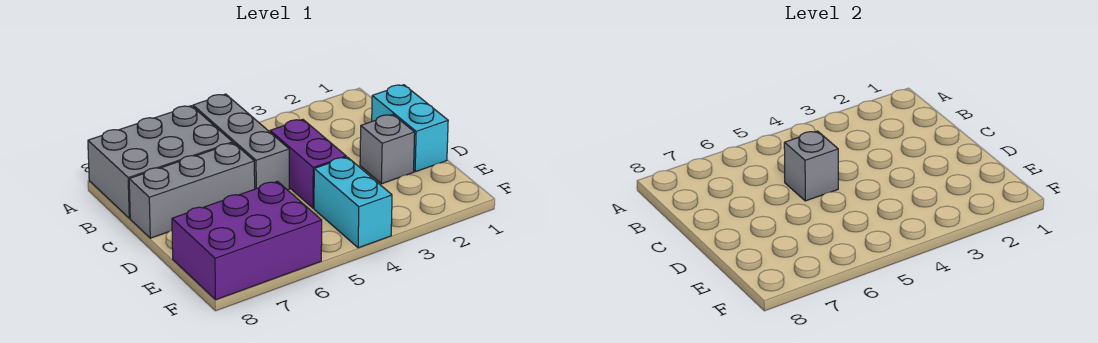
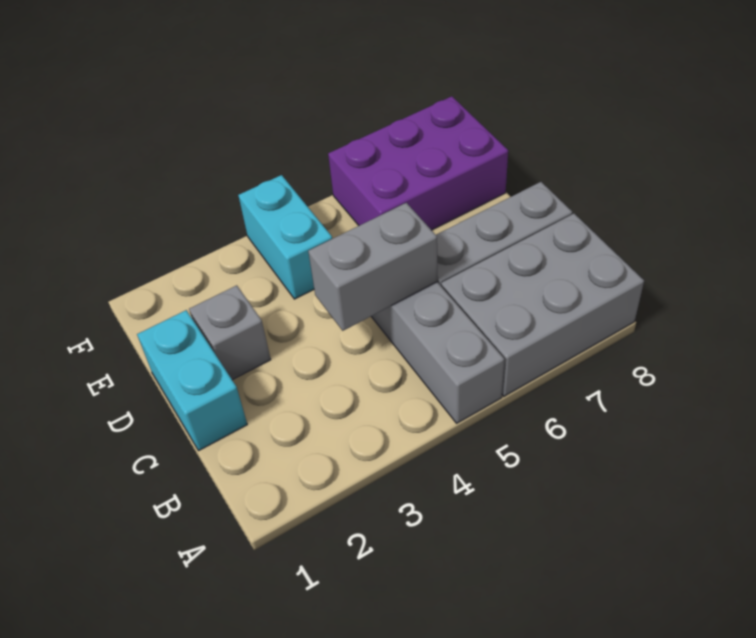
purple brick C4:D4 level 1 -> none
grey brick C5 level 2 -> grey brick C4:C5 level 2

